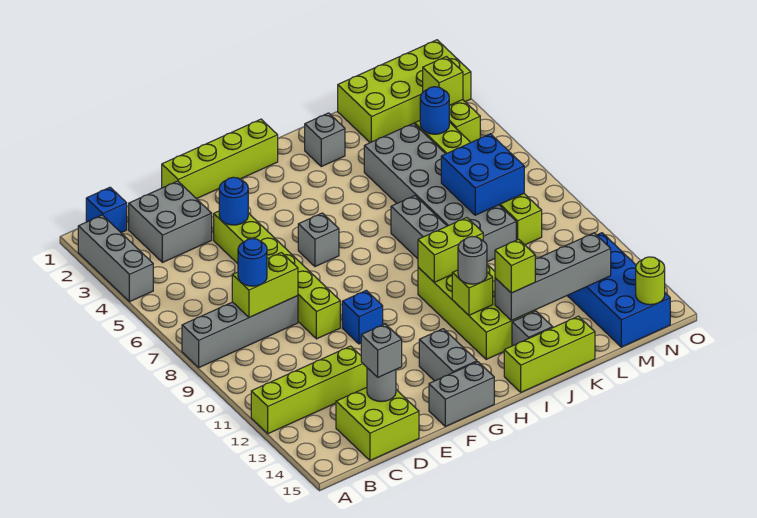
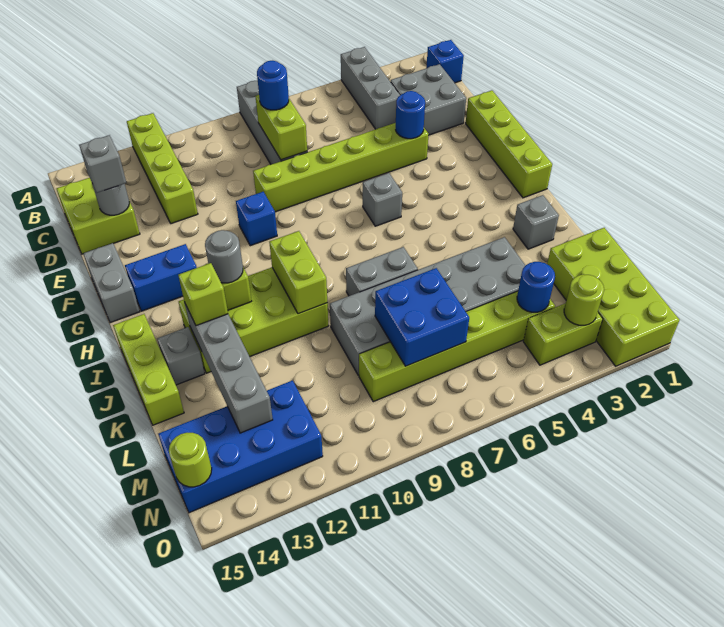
grey brick A2:A4 level 1 -> grey brick A4:C4 level 1
grey brick G13:G14 level 1 -> blue brick G13:G14 level 1
lime brick N3 level 2 -> lime round brick N3 level 2

